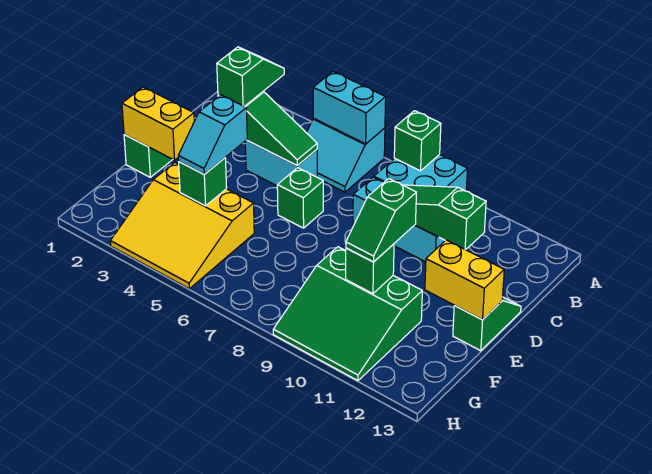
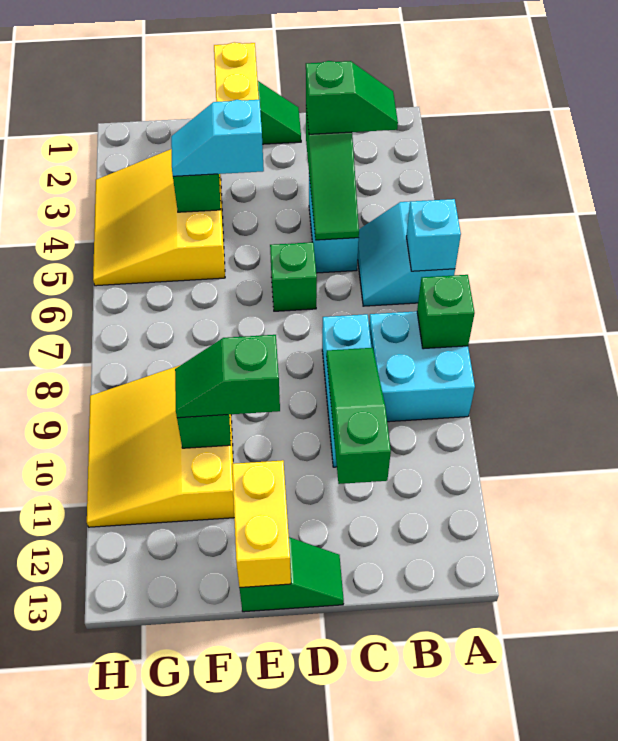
cyan brick A5:A6 level 2 -> cyan brick A6 level 2
green slope F9:H11 level 1 top F -> yellow slope F9:H11 level 1 top F

